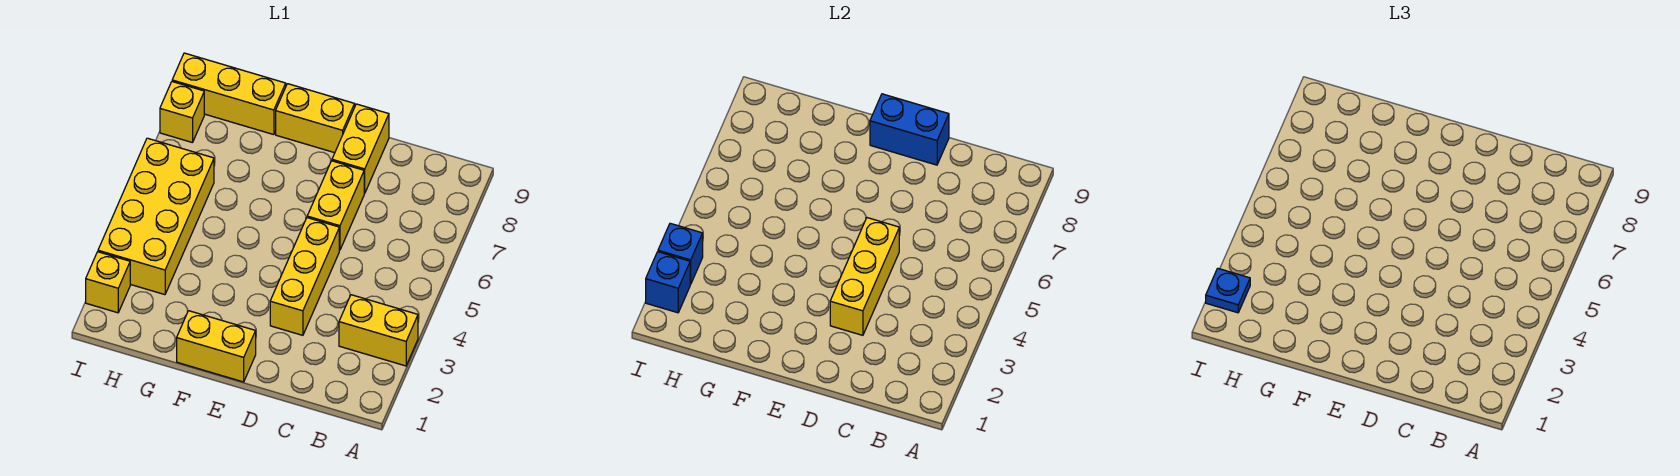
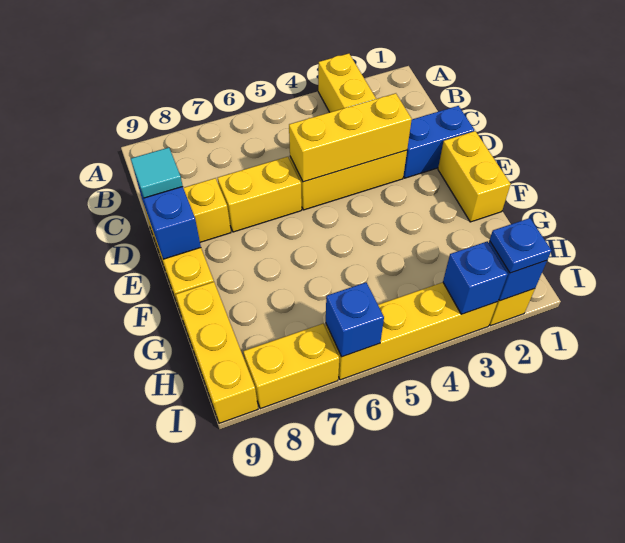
none -> blue brick D1:D2 level 1
none -> cyan tile D9 level 3
yellow brick H3:I6 level 1 -> yellow brick I3:I6 level 1
none -> blue brick I6 level 2
yellow brick I8 level 1 -> yellow brick I7:I8 level 1

